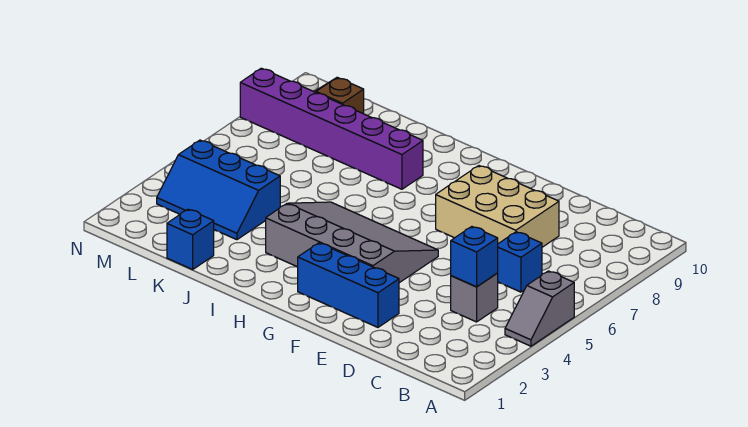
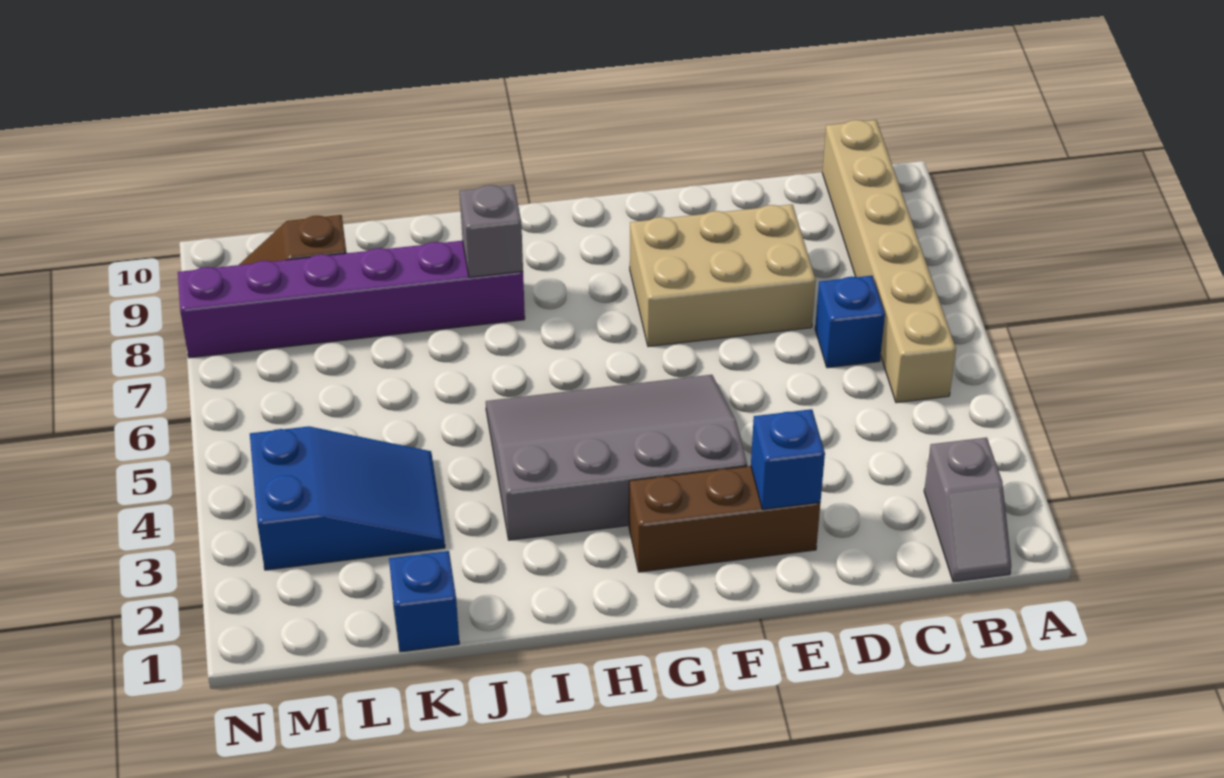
grey slope A4:A5 level 1 top 5 -> grey slope B1:B2 level 1 top 2
none -> tan brick B5:B10 level 1
grey brick C4 level 1 -> grey brick I8 level 2
blue brick C4 level 2 -> blue brick E2 level 2
blue brick E2:G2 level 1 -> brown brick E2:G2 level 1
blue slope K3:M4 level 1 top 4 -> blue slope K3:M4 level 1 top M

